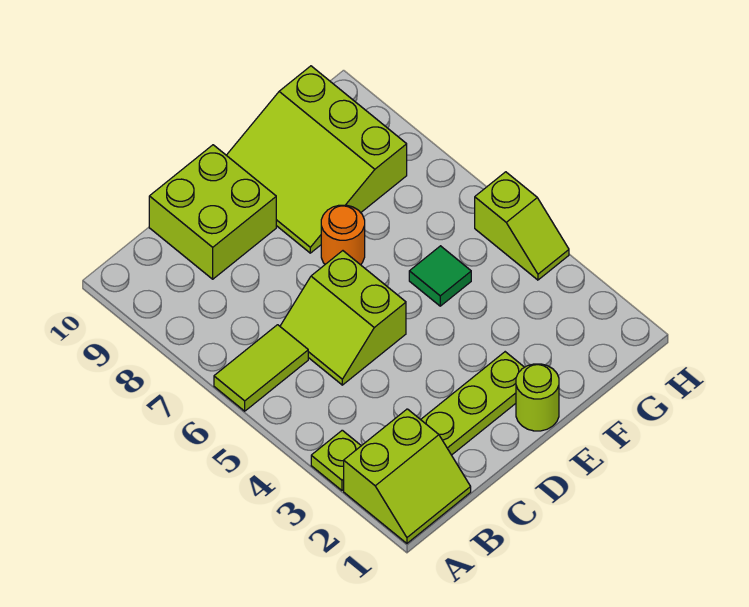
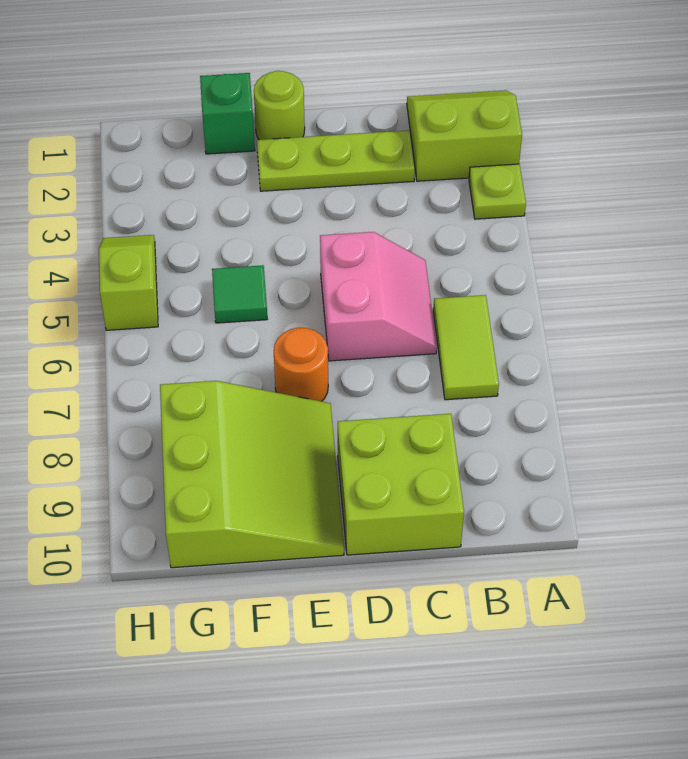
lime tile A6:B6 level 1 -> lime tile B6:B7 level 1
lime slope C5:D6 level 1 top D -> pink slope C5:D6 level 1 top D
none -> green brick F1 level 1

